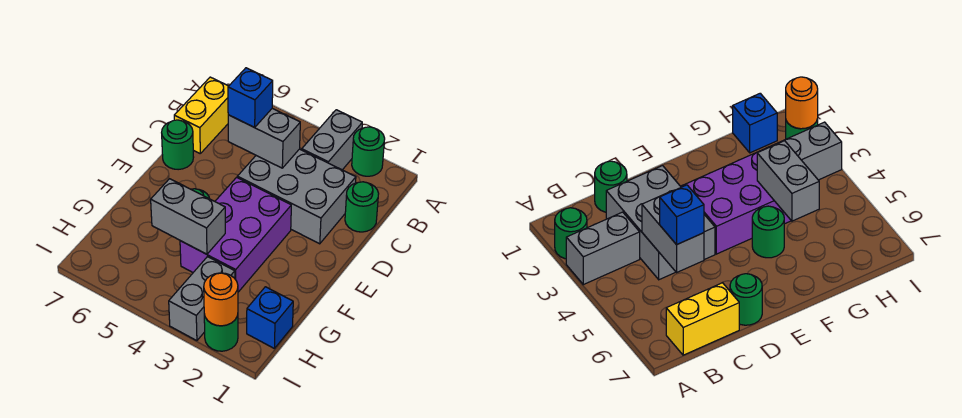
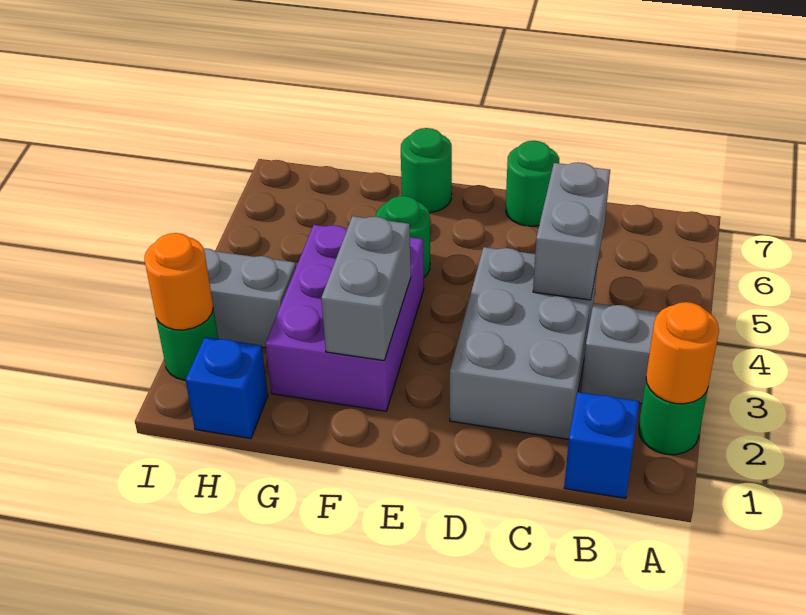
none -> orange round brick A2 level 2
yellow brick B7:C7 level 1 -> none
green round brick C1 level 1 -> green round brick F7 level 1
blue brick C5 level 3 -> blue brick B1 level 1
purple brick E3:G4 level 1 -> purple brick F2:G4 level 1
grey brick G4:G5 level 2 -> grey brick F2:F3 level 2

